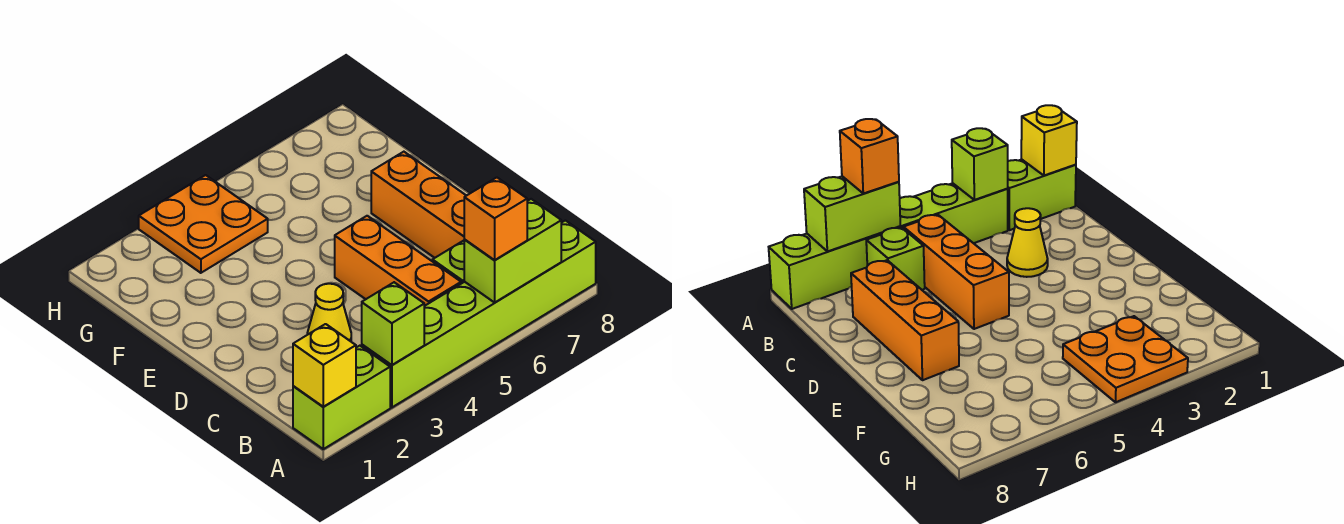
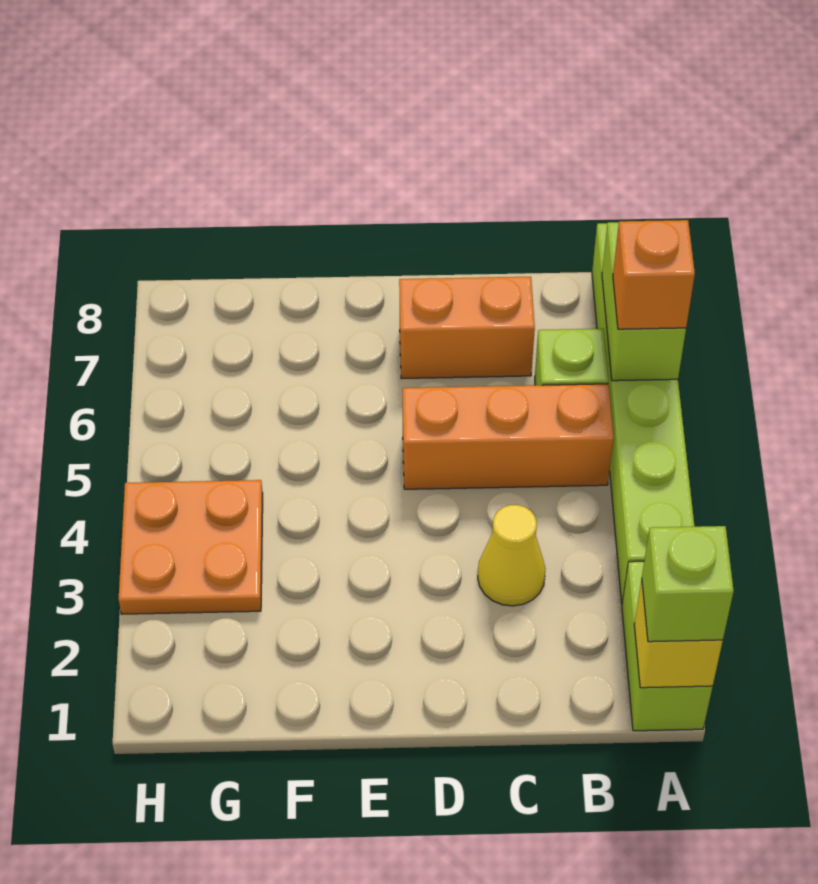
lime brick A3 level 2 -> lime brick A1 level 3
orange brick C7:E7 level 1 -> orange brick C7:D7 level 1

